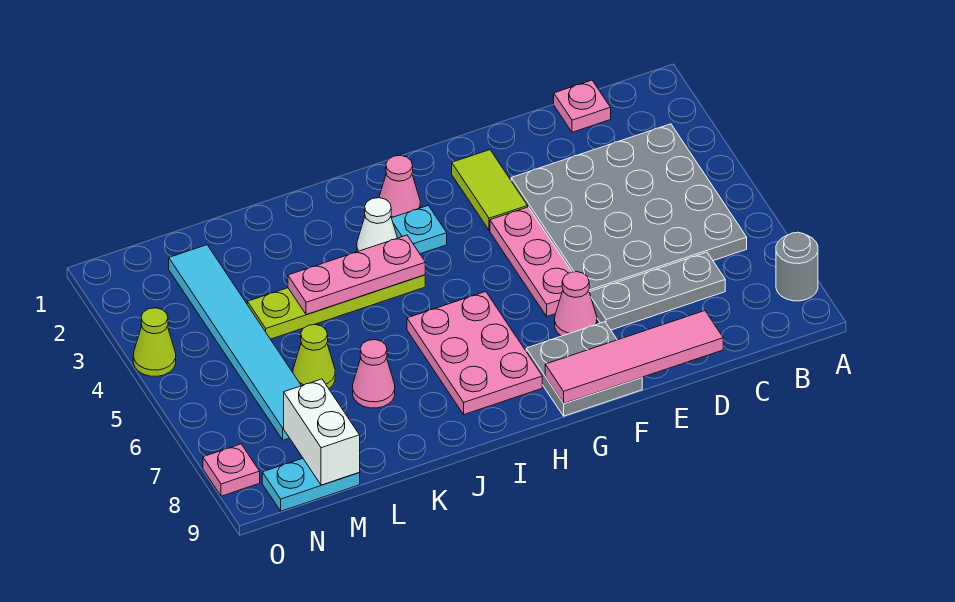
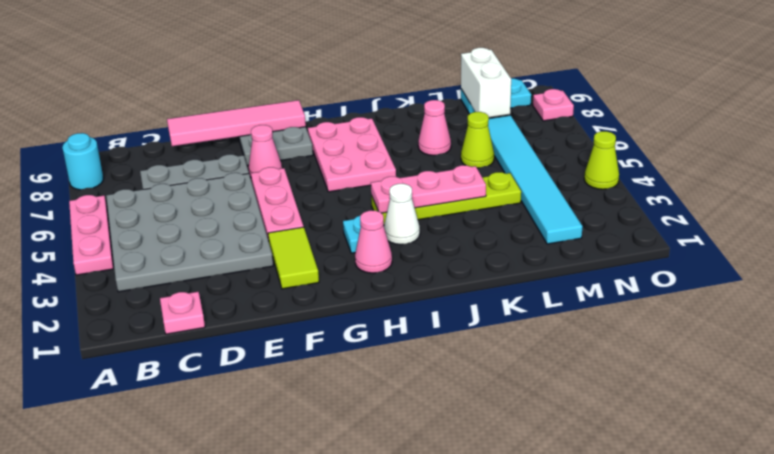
none -> pink plate A4:A6 level 1
grey round brick A8 level 1 -> cyan round brick A8 level 1

